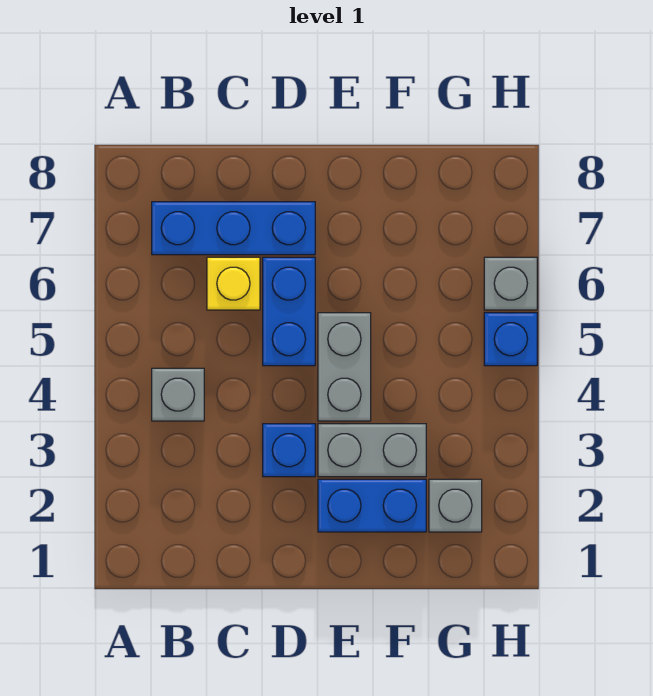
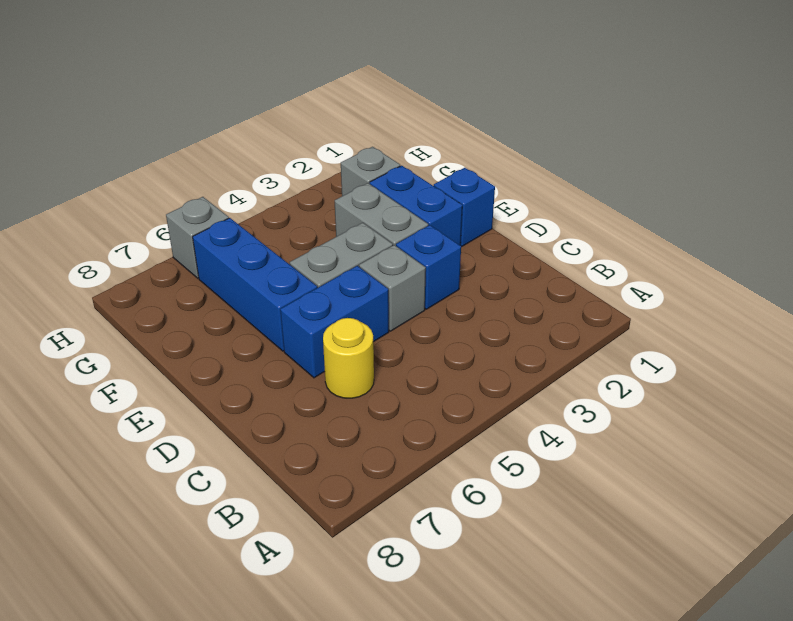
grey brick B4 level 1 -> grey brick D4 level 1
blue brick B7:D7 level 1 -> blue brick E6:G6 level 1
yellow brick C6 level 1 -> yellow round brick C6 level 1
blue brick H5 level 1 -> blue brick E1 level 1

